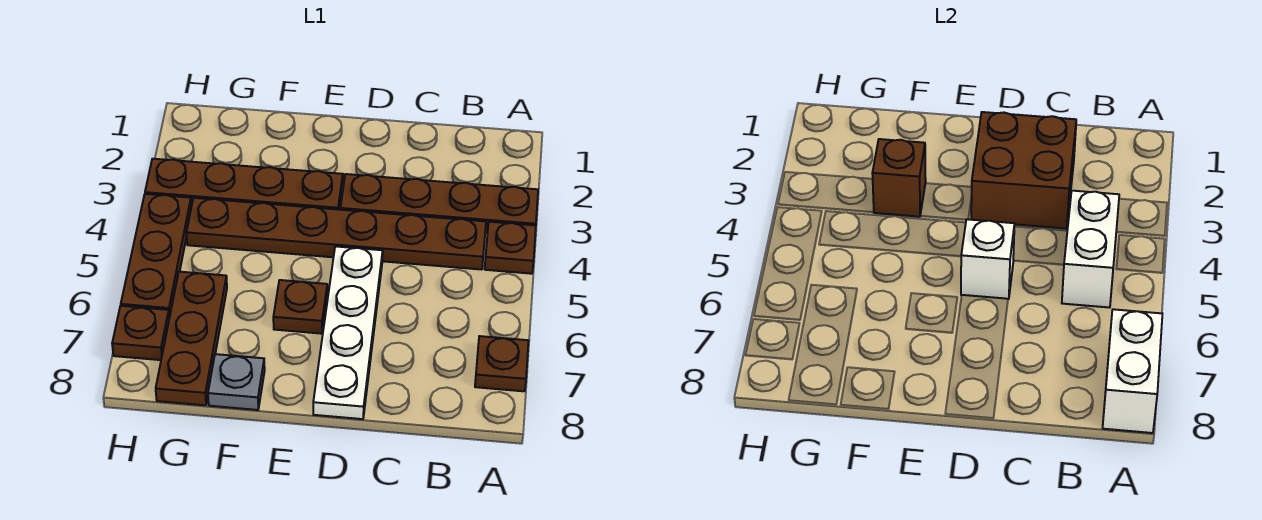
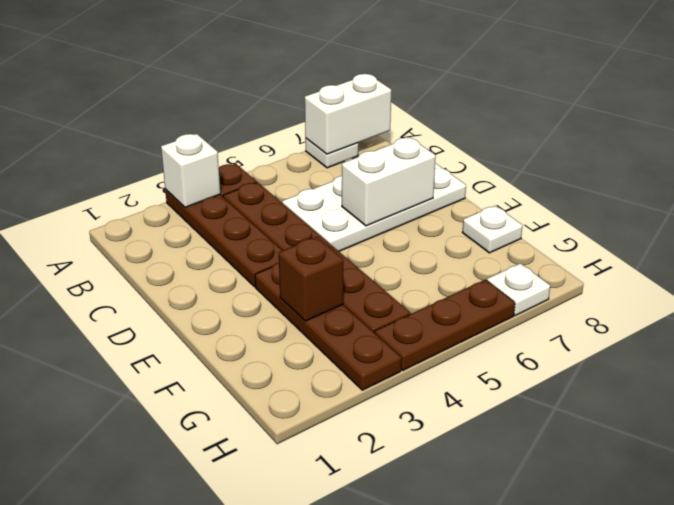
brown plate A7 level 1 -> white plate A7 level 1
white brick B4:B5 level 2 -> white brick D6:D7 level 2
brown brick C2:D3 level 2 -> none
white plate D5:D8 level 1 -> white plate C5:D8 level 1
white brick D5 level 2 -> white brick A3 level 2
brown plate E6 level 1 -> none
grey plate F8 level 1 -> white plate F8 level 1
brown plate G6:G8 level 1 -> none
brown plate H7 level 1 -> white plate H7 level 1

